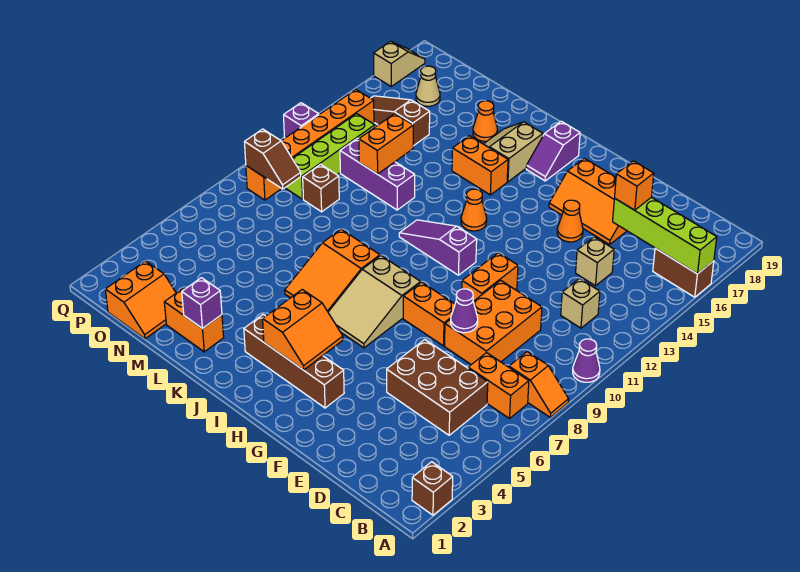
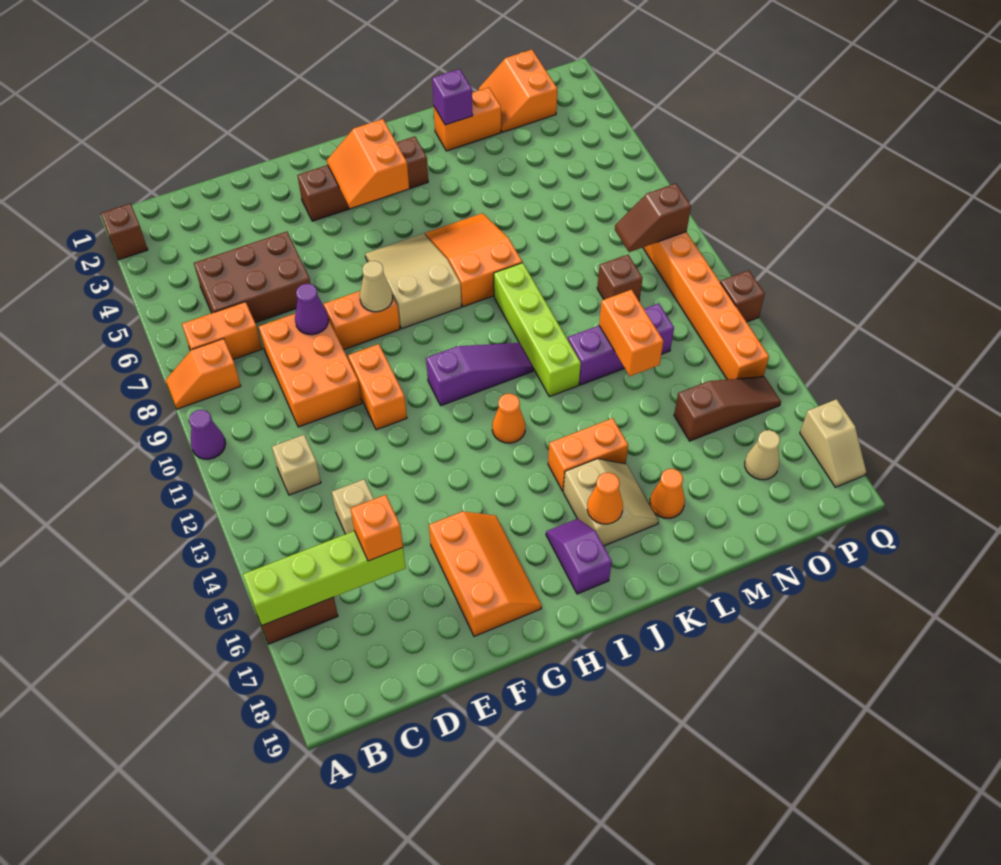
orange slope E16:G17 level 1 top 17 -> orange slope F16:G18 level 1 top F
orange cone F15 level 1 -> orange cone J17 level 2
none -> tan cone G8 level 2
lime brick O10:O13 level 1 -> lime brick K9:K12 level 1
purple brick Q12 level 1 -> brown brick Q12 level 1

